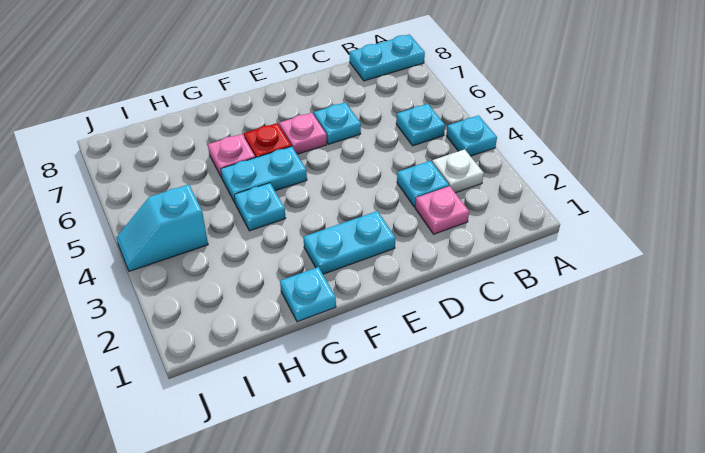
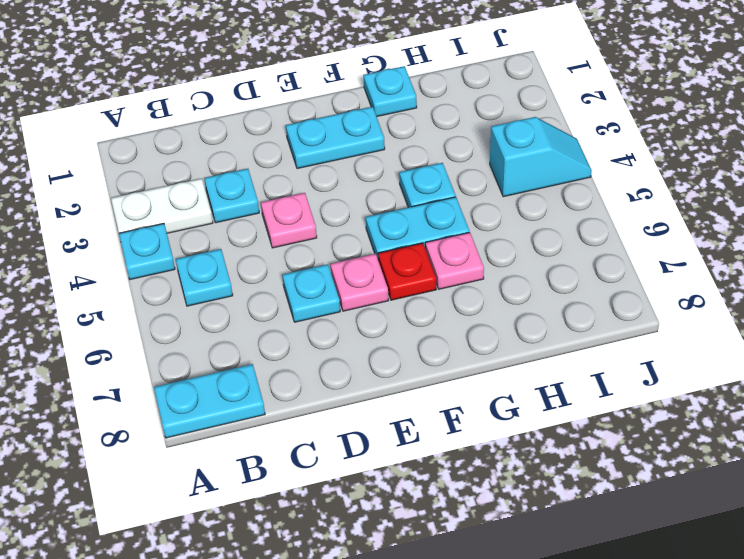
white plate B3 level 1 -> white plate A3:B3 level 1
pink plate C2 level 1 -> pink plate D4 level 1

